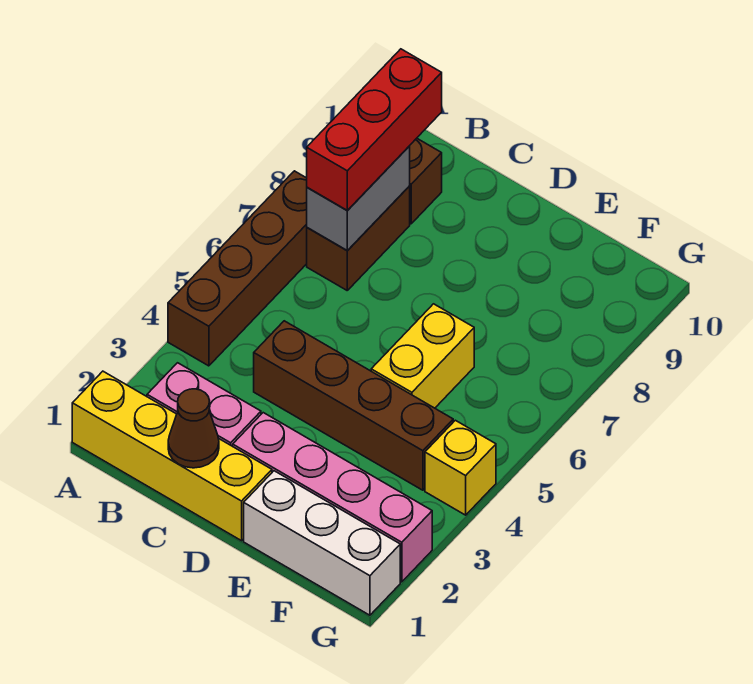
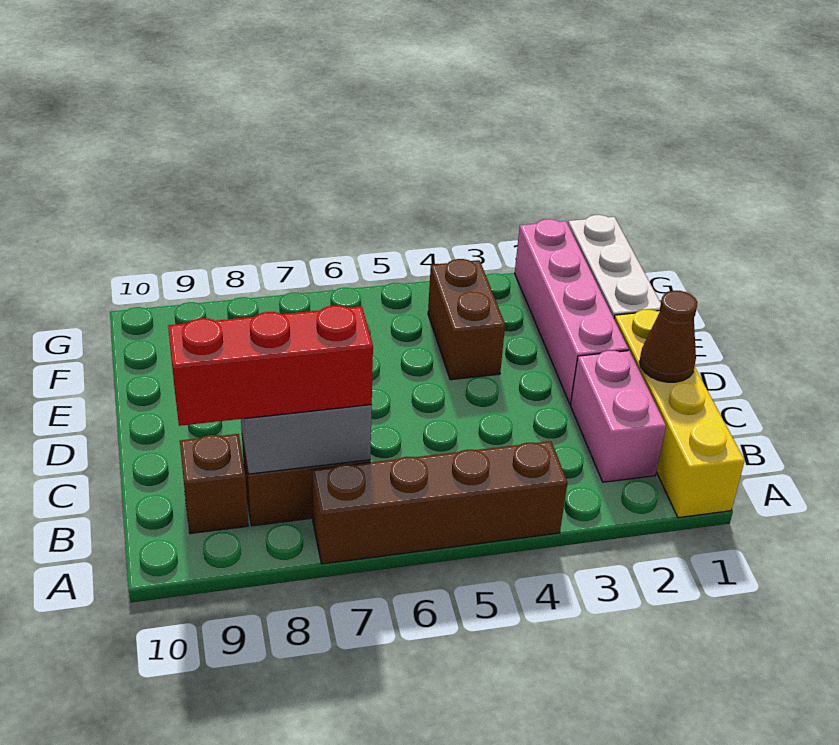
brown brick C4:F4 level 1 -> brown brick E4:F4 level 1
yellow brick E5:E6 level 1 -> none
yellow brick G4 level 1 -> none

